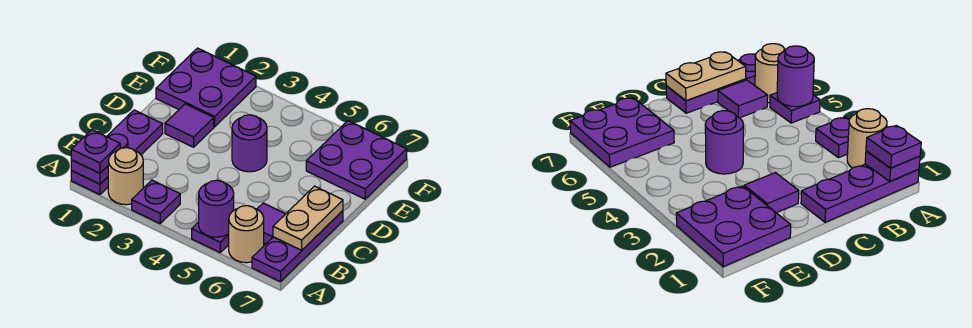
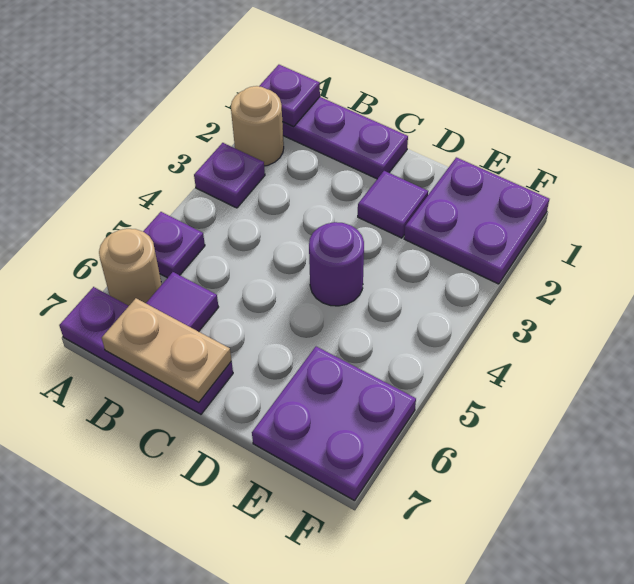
purple plate A1 level 3 -> none
purple round brick A5 level 2 -> none

